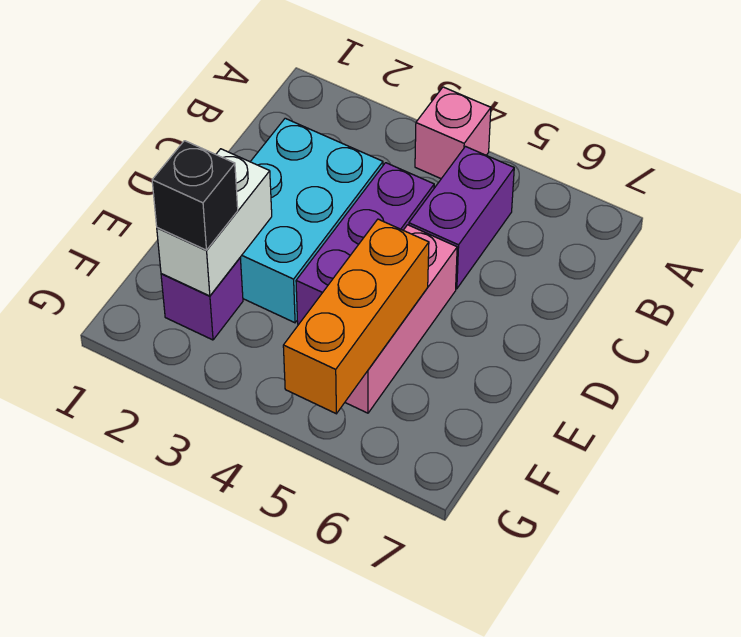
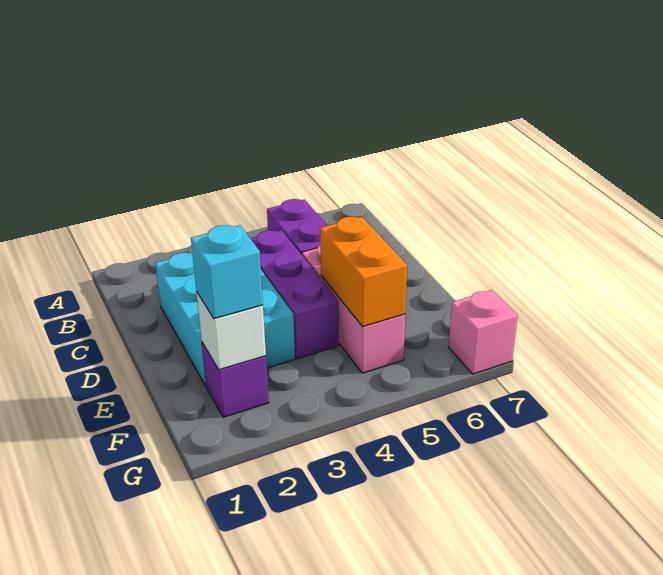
pink brick A4 level 1 -> pink brick G7 level 1
white brick E2:F2 level 2 -> white brick F2 level 2
orange brick E5:G5 level 2 -> orange brick E5:F5 level 2
black brick F2 level 3 -> cyan brick F2 level 3

